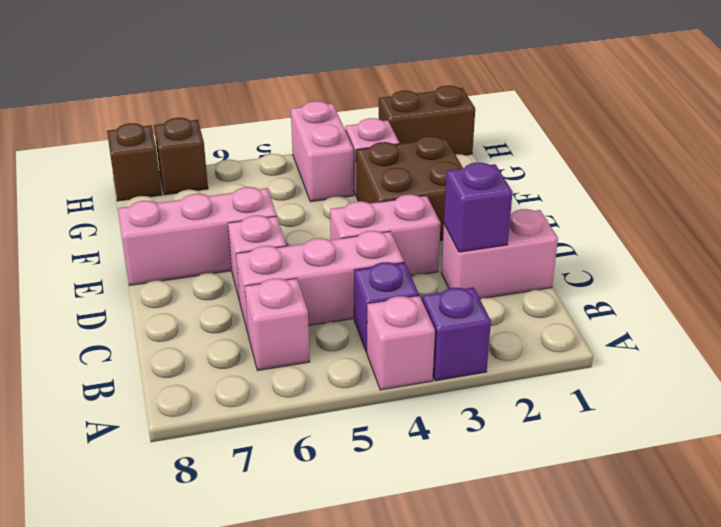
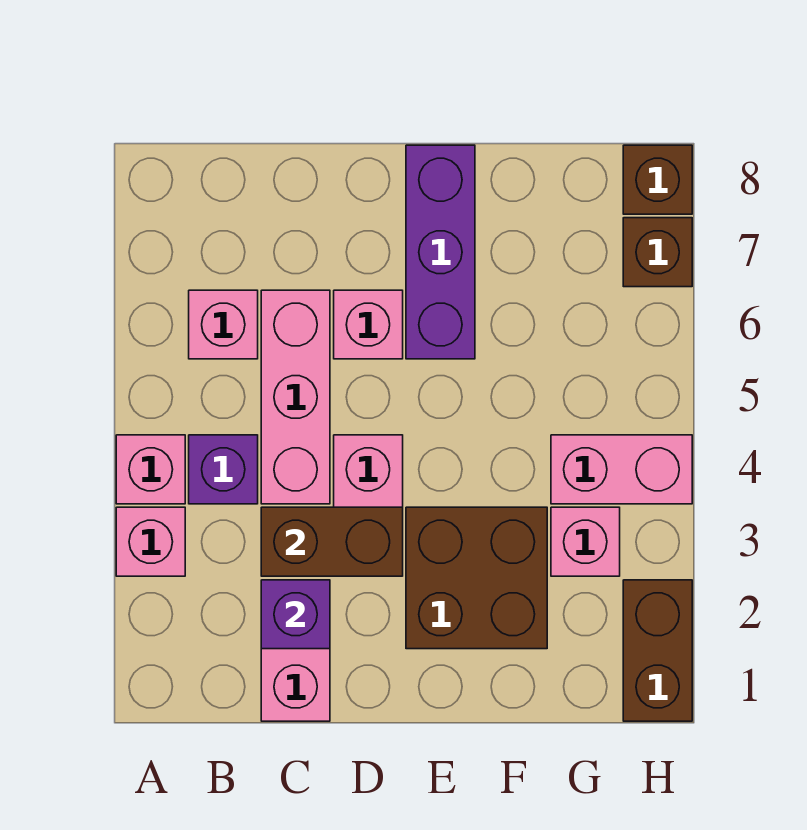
purple brick A3 level 1 -> pink brick A3 level 1
none -> brown brick C3:D3 level 2
pink brick E6:E8 level 1 -> purple brick E6:E8 level 1

